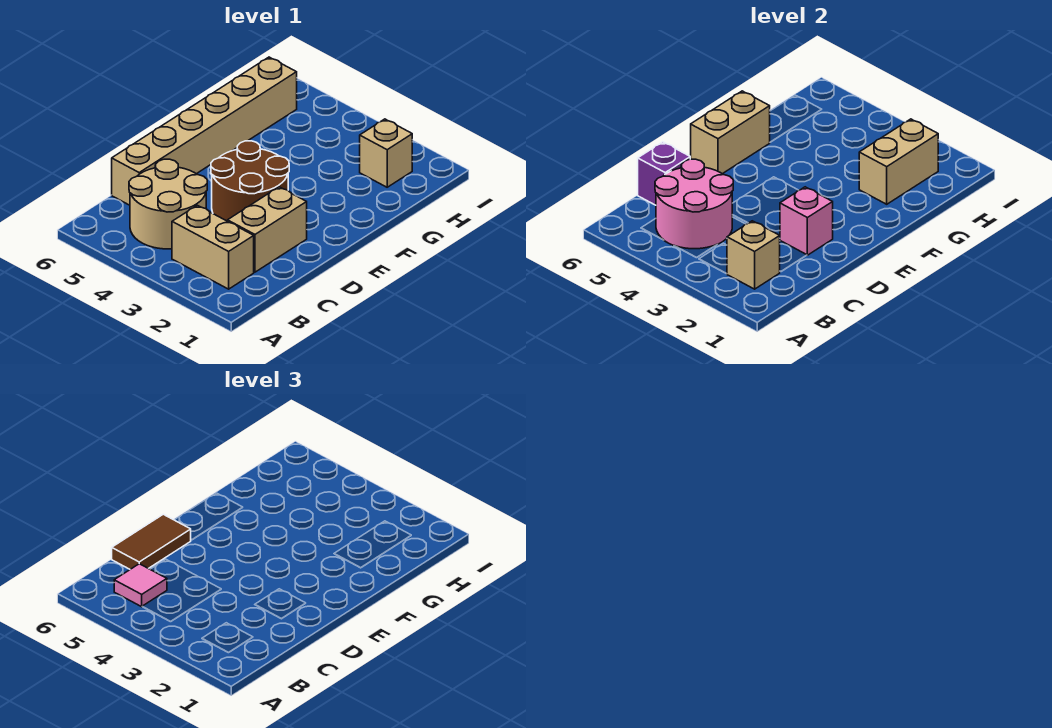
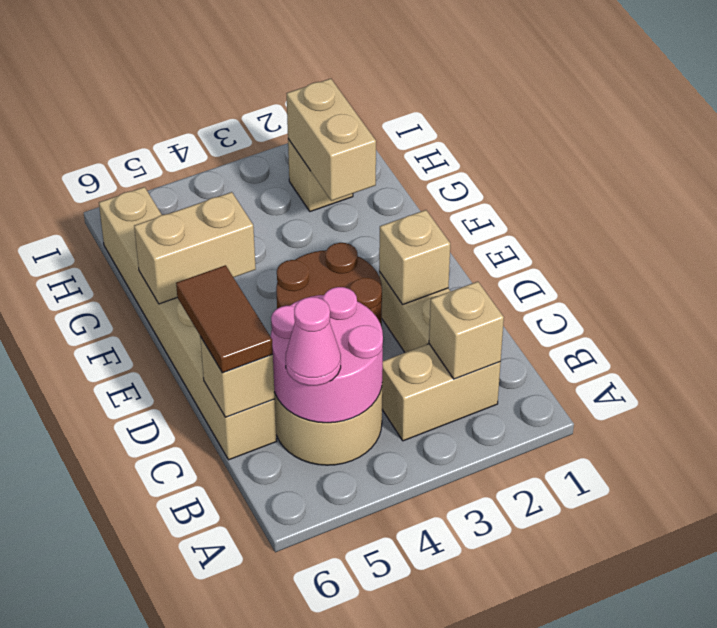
pink tile B5 level 3 -> pink cone B5 level 3
purple brick C6 level 2 -> tan brick C6 level 2
pink brick D2 level 2 -> tan brick D2 level 2
tan brick E6:F6 level 2 -> tan brick F5:F6 level 2

